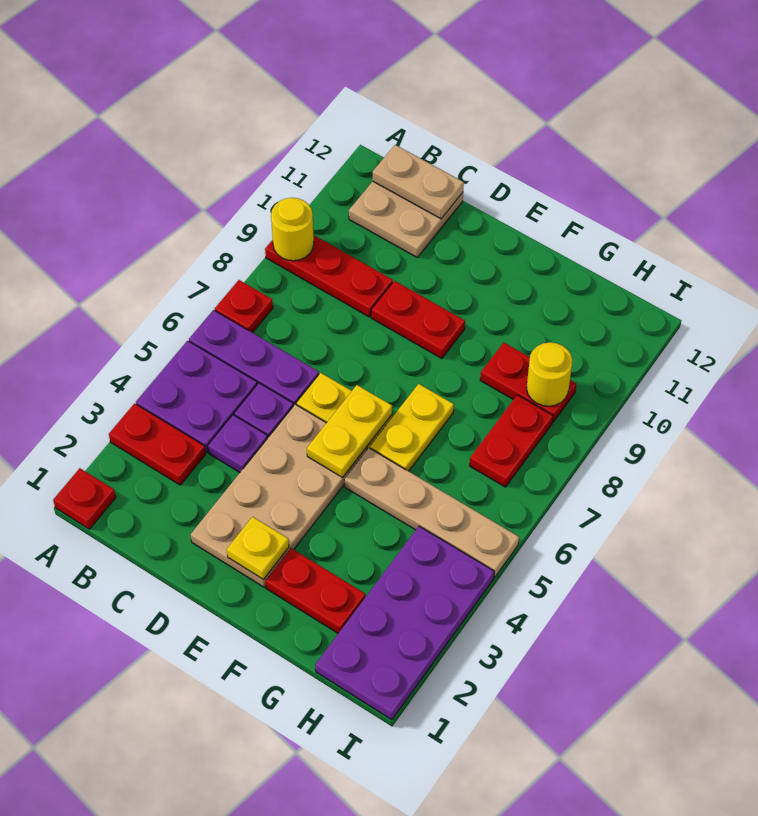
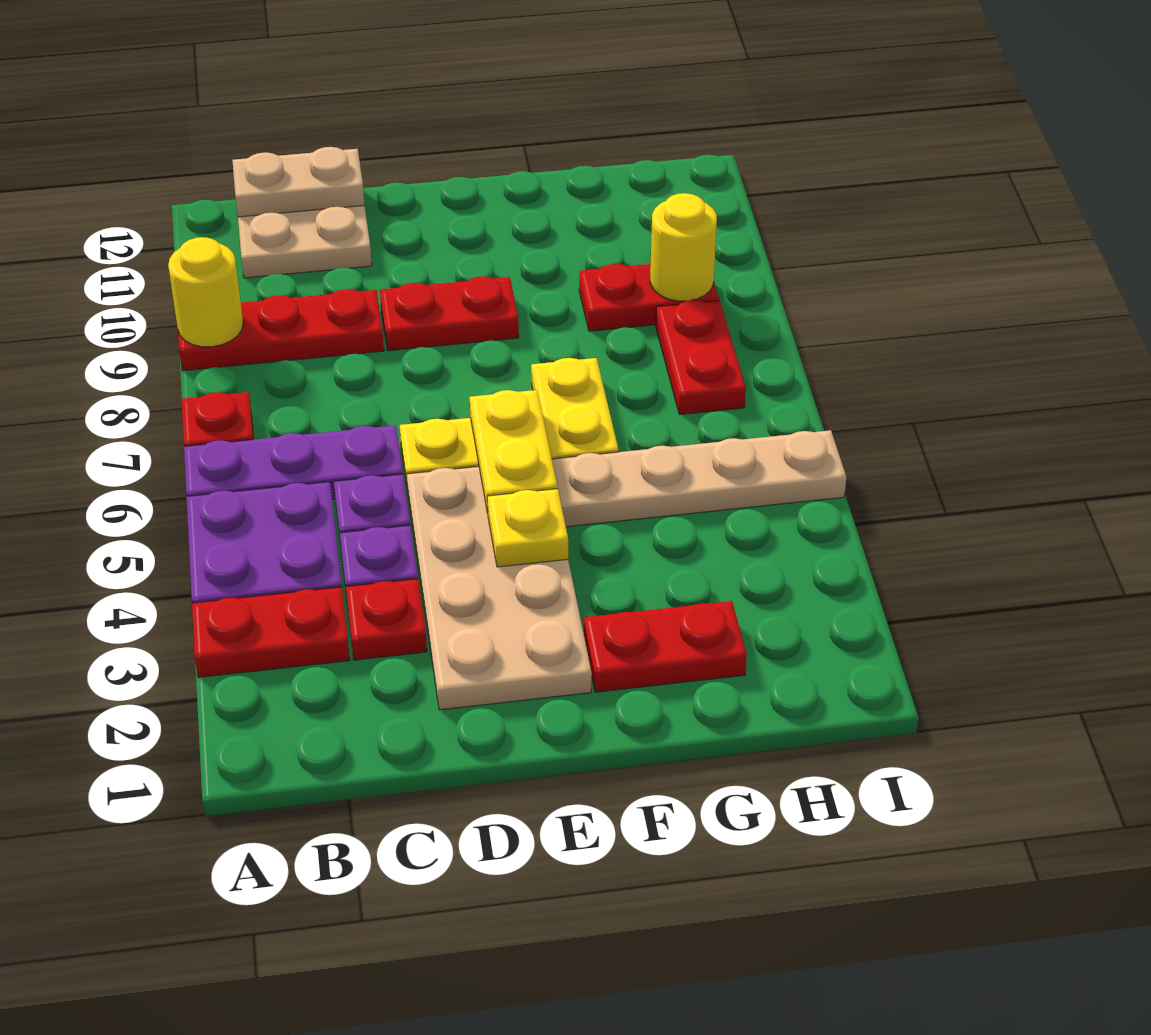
red plate A1 level 1 -> red plate C3 level 1
yellow plate E2 level 2 -> yellow plate E4 level 2
purple plate H1:I4 level 1 -> none

